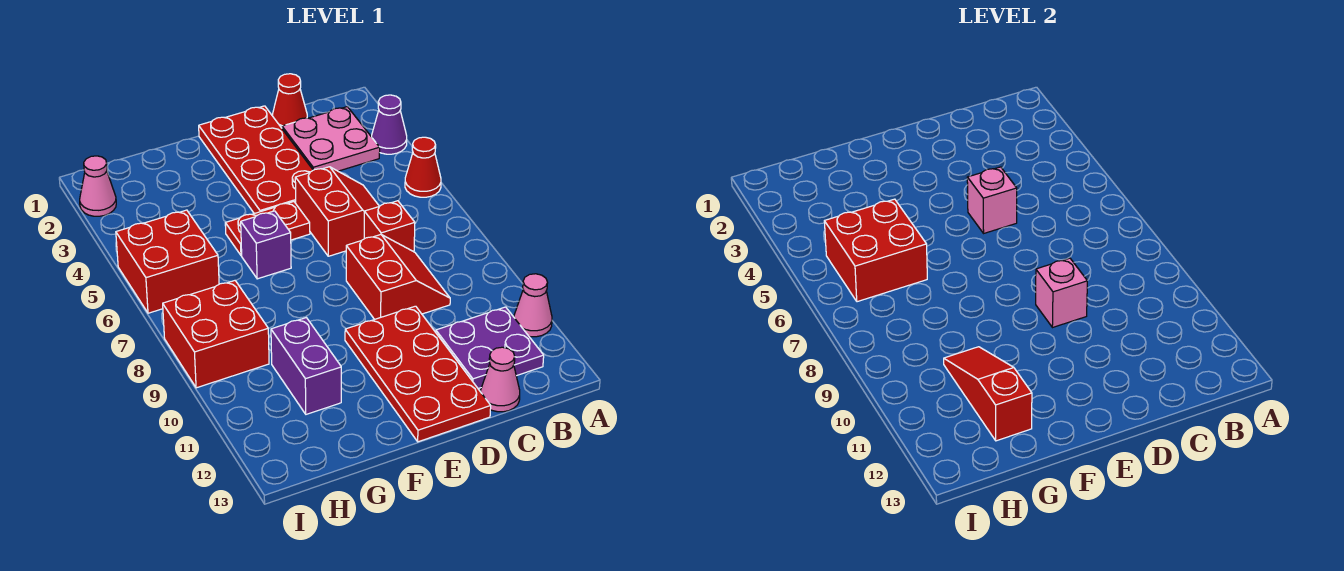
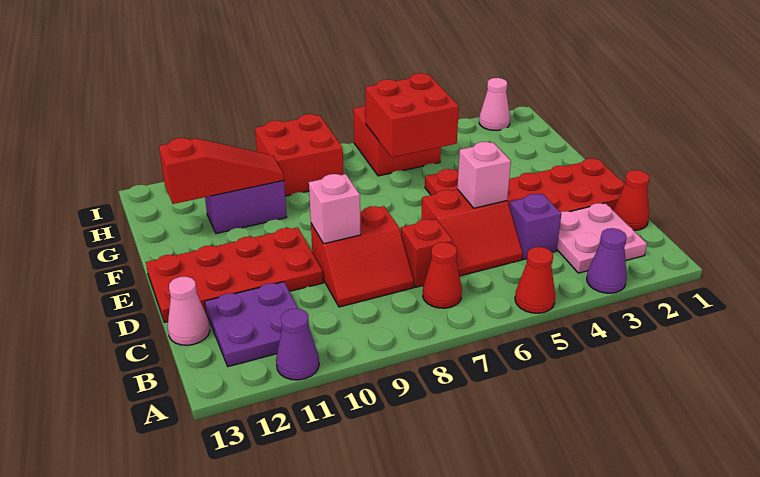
pink cone A11 level 1 -> purple cone A11 level 1
none -> red cone B7 level 1
purple brick F6 level 1 -> purple brick C4 level 1

